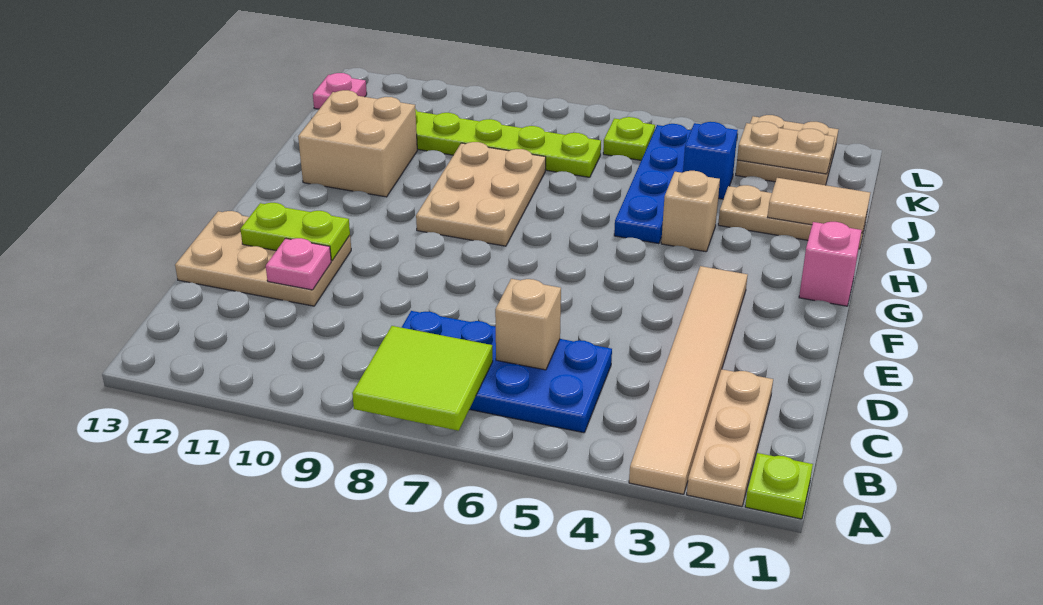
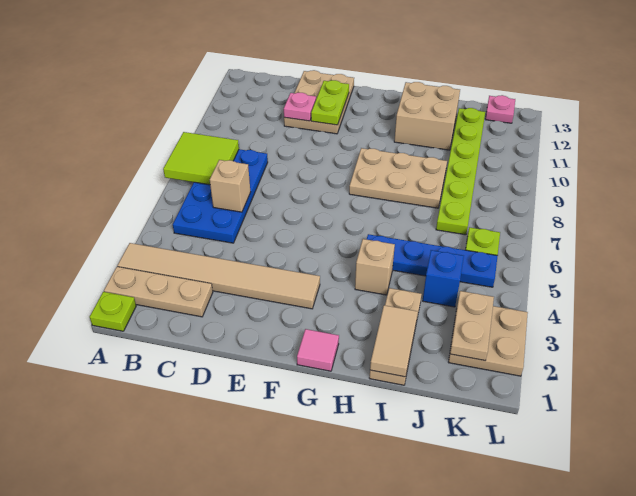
pink brick G1 level 1 -> pink tile G1 level 1

